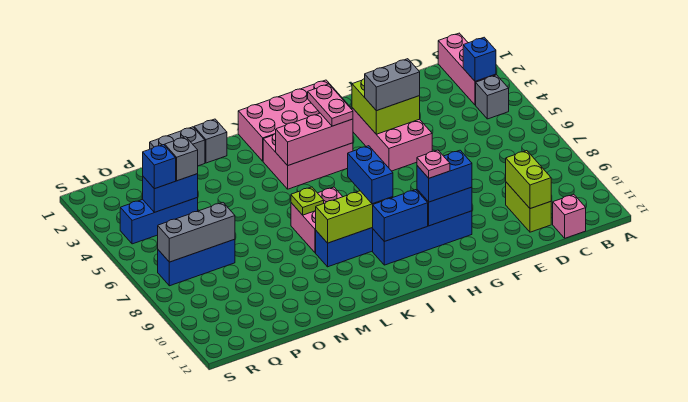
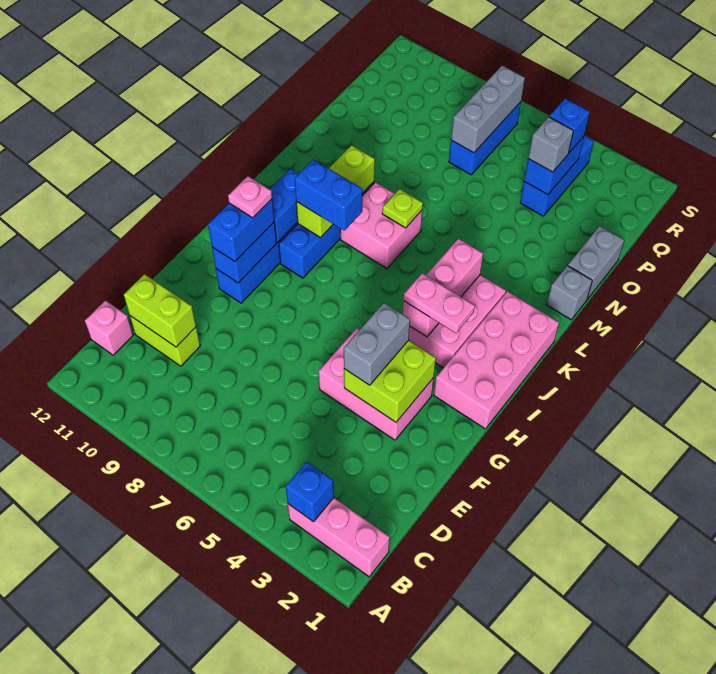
grey brick B4 level 1 -> none

